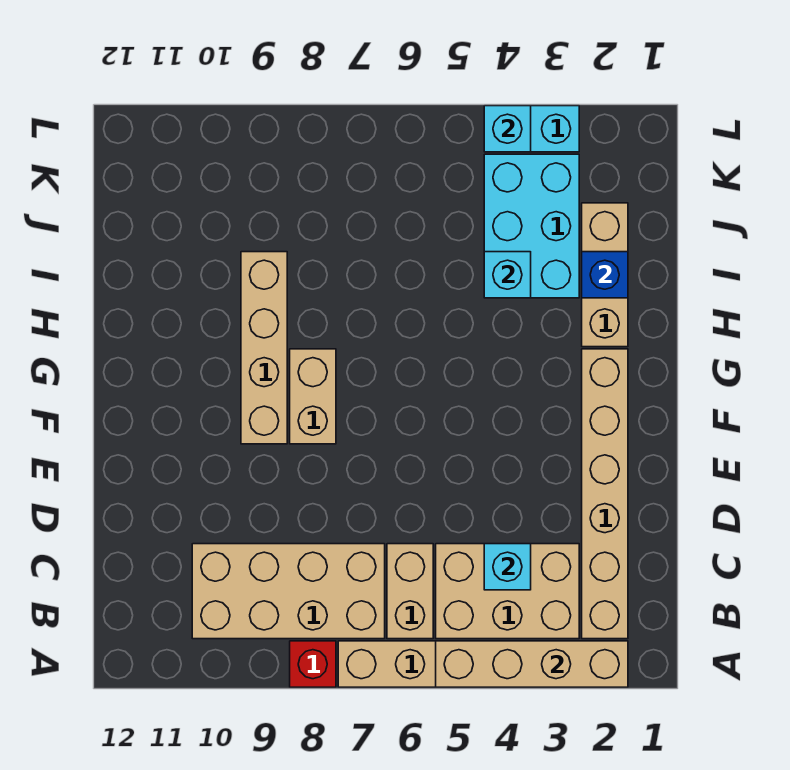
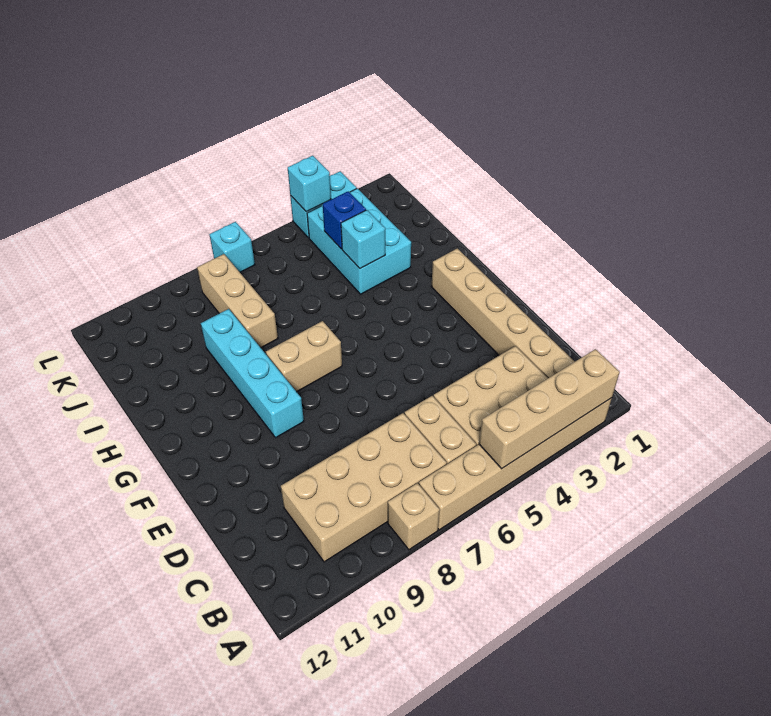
red brick A8 level 1 -> tan brick A8 level 1
cyan brick C4 level 2 -> cyan brick L7 level 1
tan brick F8:G8 level 1 -> tan brick G7:G8 level 1
tan brick F9:I9 level 1 -> cyan brick F9:I9 level 1
tan brick H2:J2 level 1 -> tan brick I8:K8 level 1
blue brick I2 level 2 -> blue brick J4 level 2

